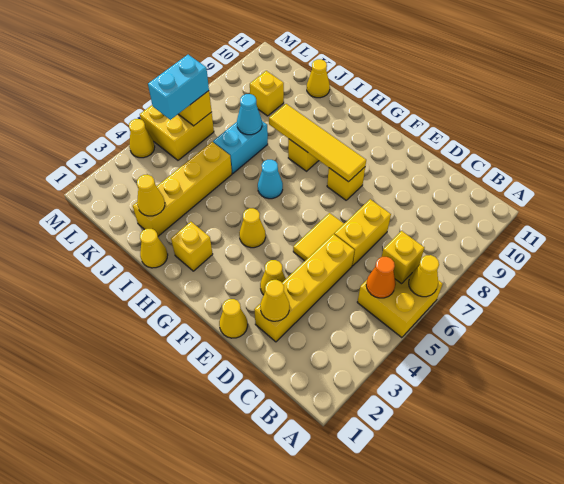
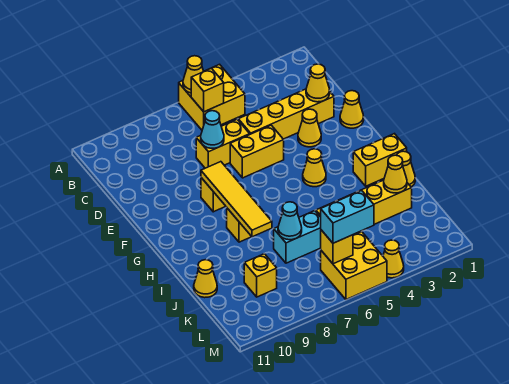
orange cone B5 level 2 -> none
yellow tile E5:E6 level 1 -> yellow brick E5:E6 level 1
yellow brick H2 level 1 -> yellow brick H1:H2 level 1
cyan cone H6 level 1 -> cyan cone D7 level 2

